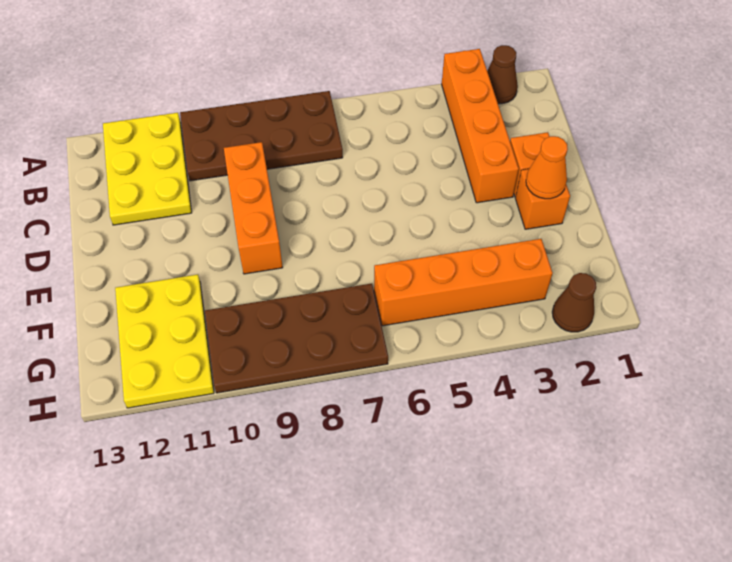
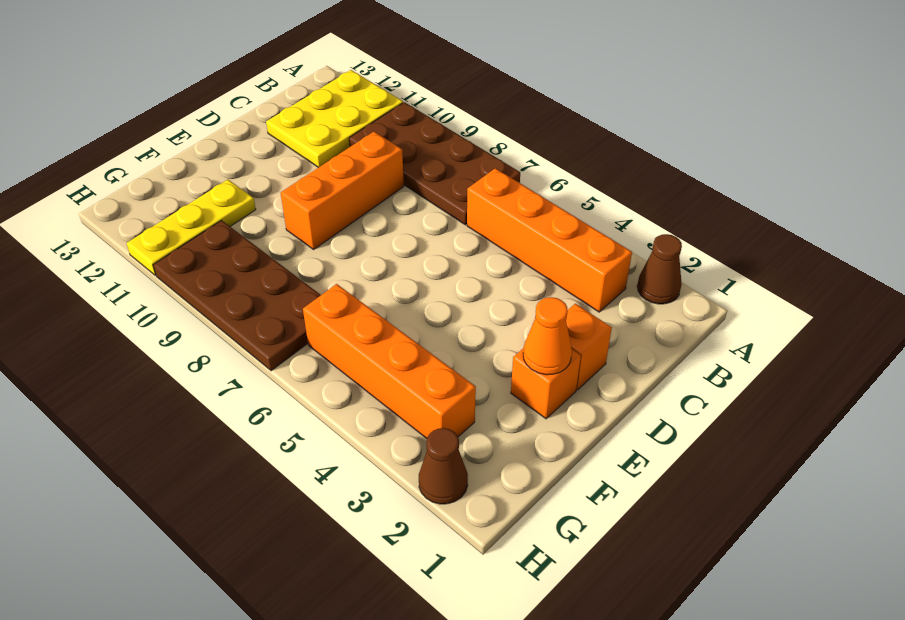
orange brick A3:D3 level 1 -> orange brick B3:B6 level 1
yellow plate F11:H12 level 1 -> yellow plate F11:H11 level 1

